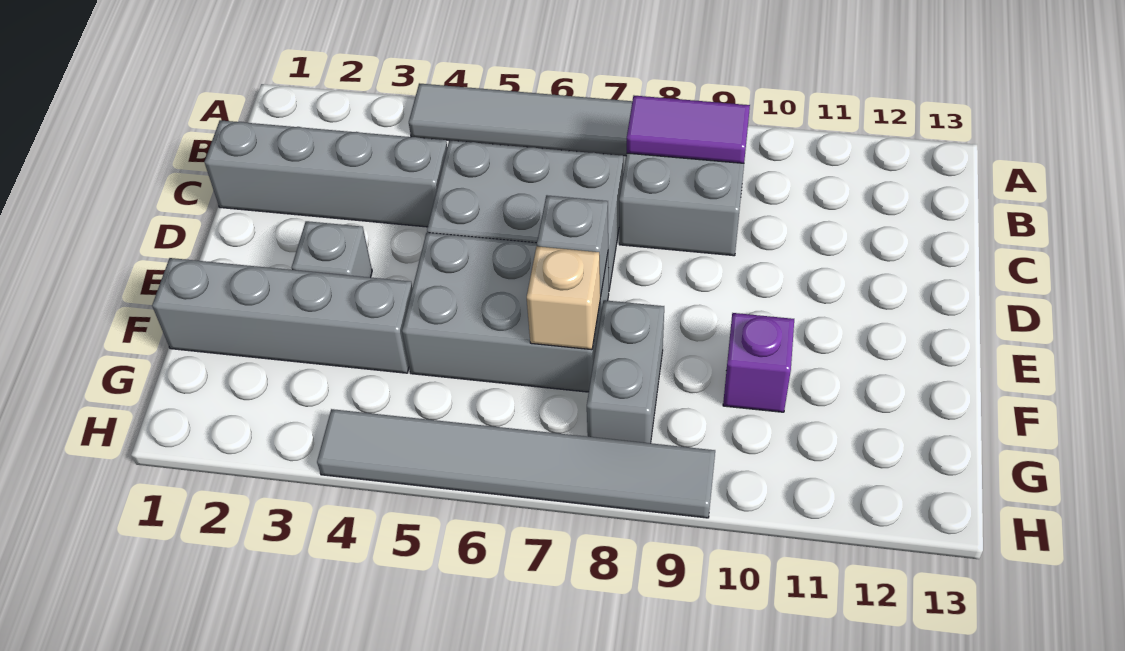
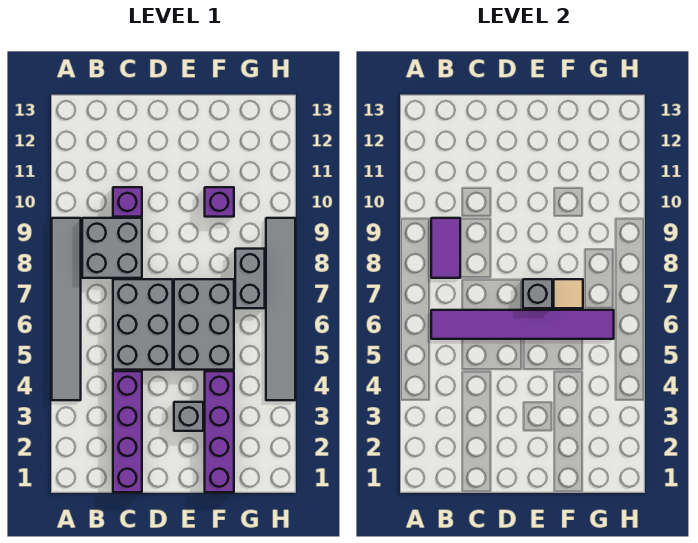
none -> purple tile B6:G6 level 2
grey brick C1:C4 level 1 -> purple brick C1:C4 level 1
none -> purple brick C10 level 1
grey brick F1:F4 level 1 -> purple brick F1:F4 level 1
tan brick F7 level 2 -> tan tile F7 level 2
grey brick F8:G8 level 1 -> grey brick G7:G8 level 1

